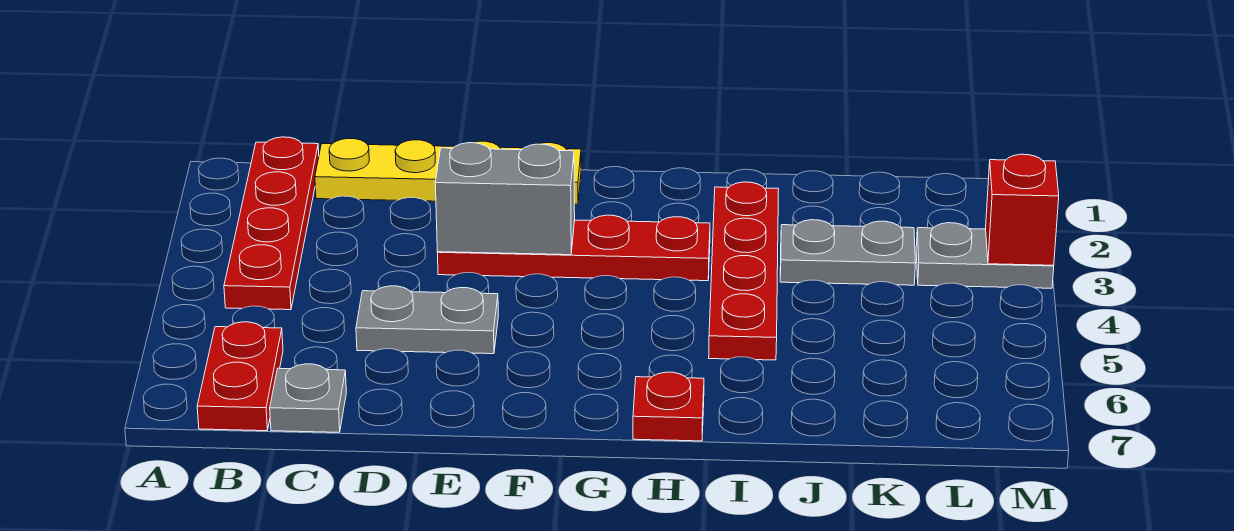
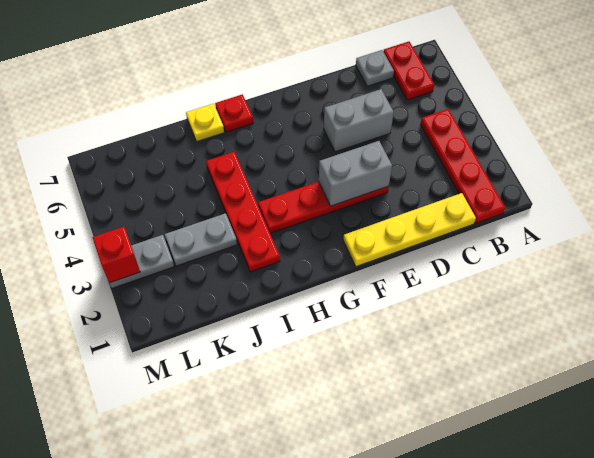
grey plate D5:E5 level 1 -> grey brick D5:E5 level 1
none -> yellow plate I7 level 1

